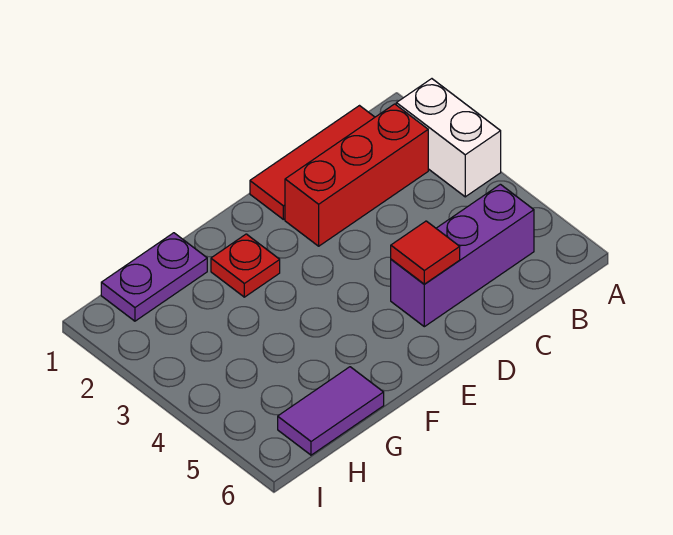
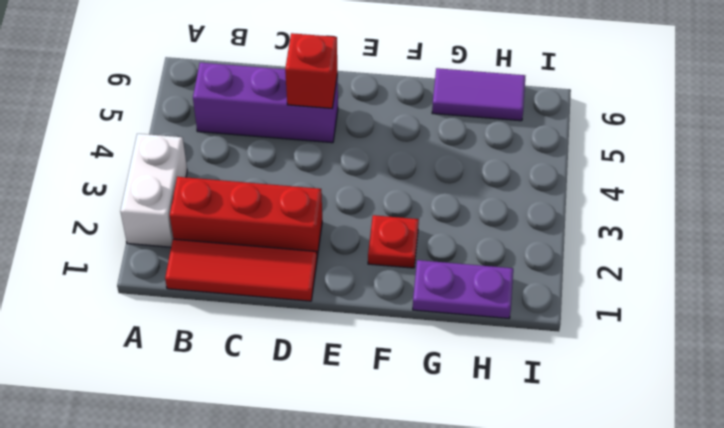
red tile D5 level 2 -> red brick D5 level 2

